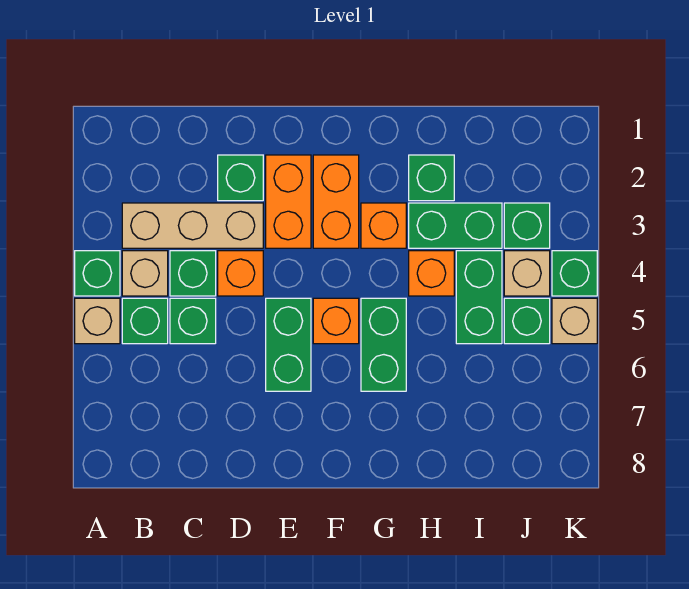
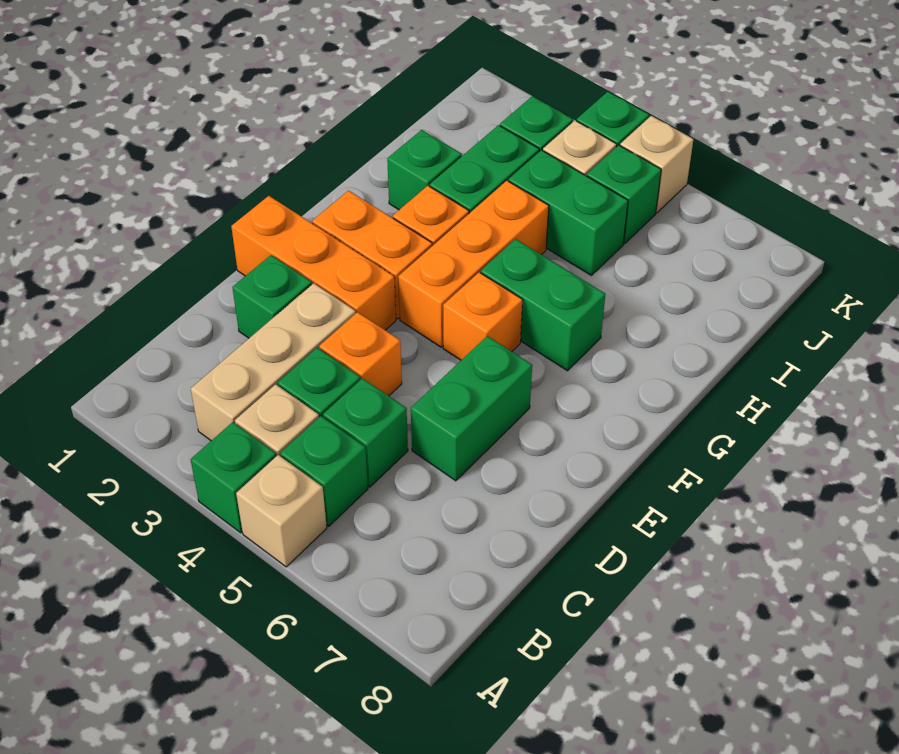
orange brick E2:E3 level 1 -> orange brick E1:E3 level 1
green brick E5:E6 level 1 -> green brick D6:E6 level 1
orange brick H4 level 1 -> orange brick F4:H4 level 1

